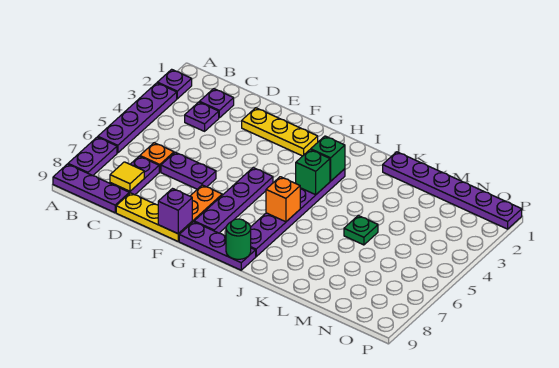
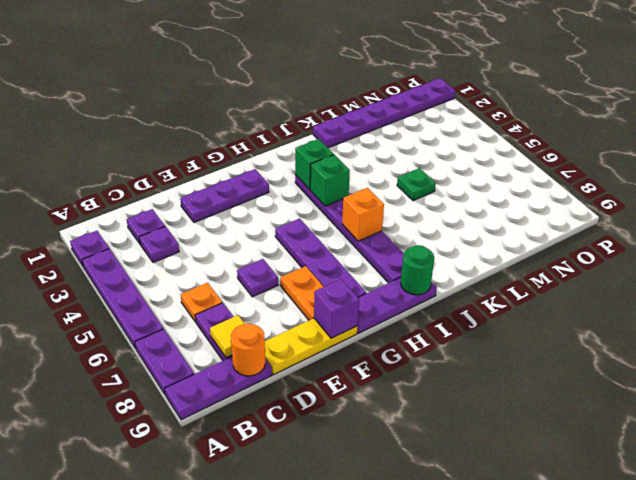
none -> orange round brick C9 level 2
purple plate D6:E6 level 1 -> purple plate E6 level 1
yellow plate E2:G2 level 1 -> purple plate E2:G2 level 1

